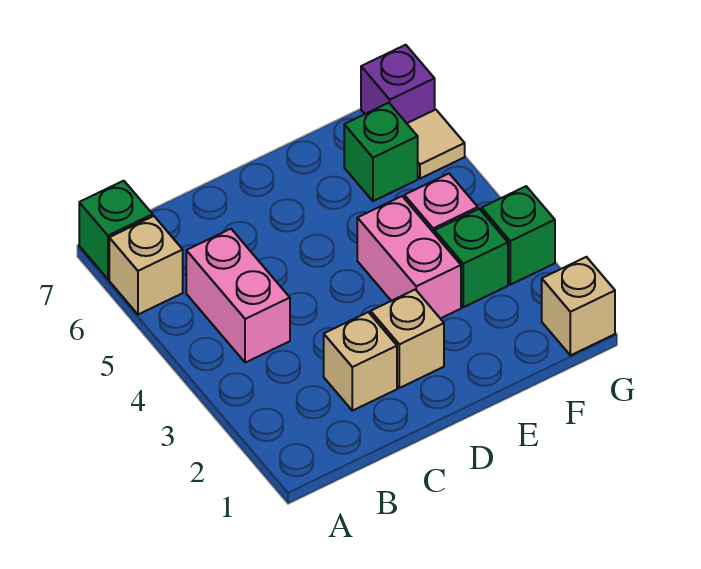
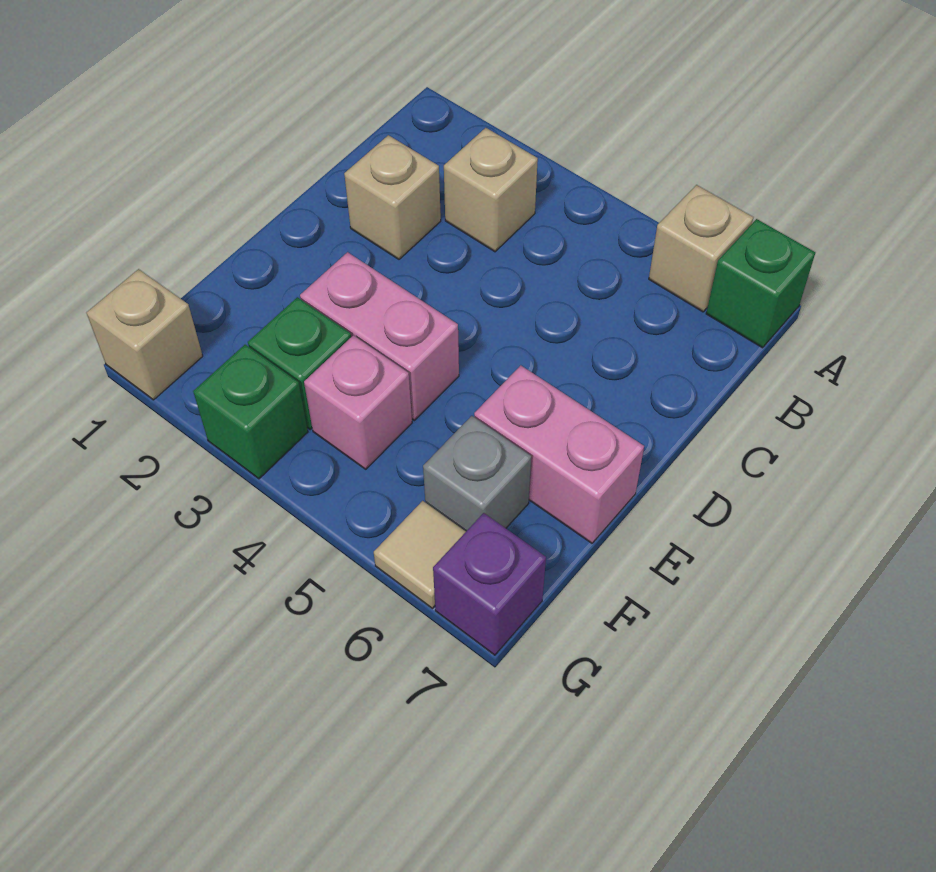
pink brick B4:B5 level 1 -> pink brick E6:E7 level 1
tan brick D2 level 1 -> tan brick B3 level 1
green brick F6 level 1 -> grey brick F6 level 1

